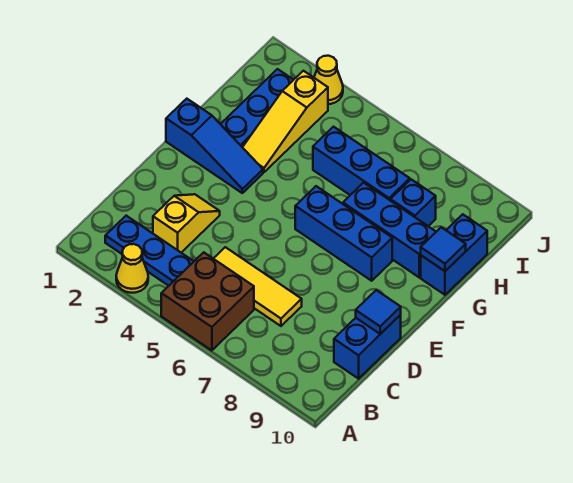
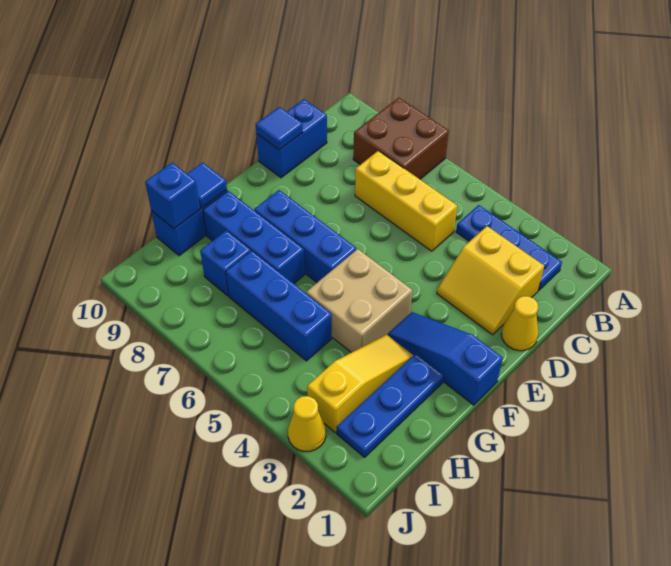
yellow cone A3 level 1 -> yellow cone D1 level 1
brown brick A5:B6 level 1 -> brown brick A7:B8 level 1
yellow slope C3:D3 level 1 top C -> yellow slope C2:D3 level 1 top C
yellow tile C5:C7 level 1 -> yellow brick C5:C7 level 1
none -> tan brick F4:G5 level 1
none -> blue brick H10 level 2

